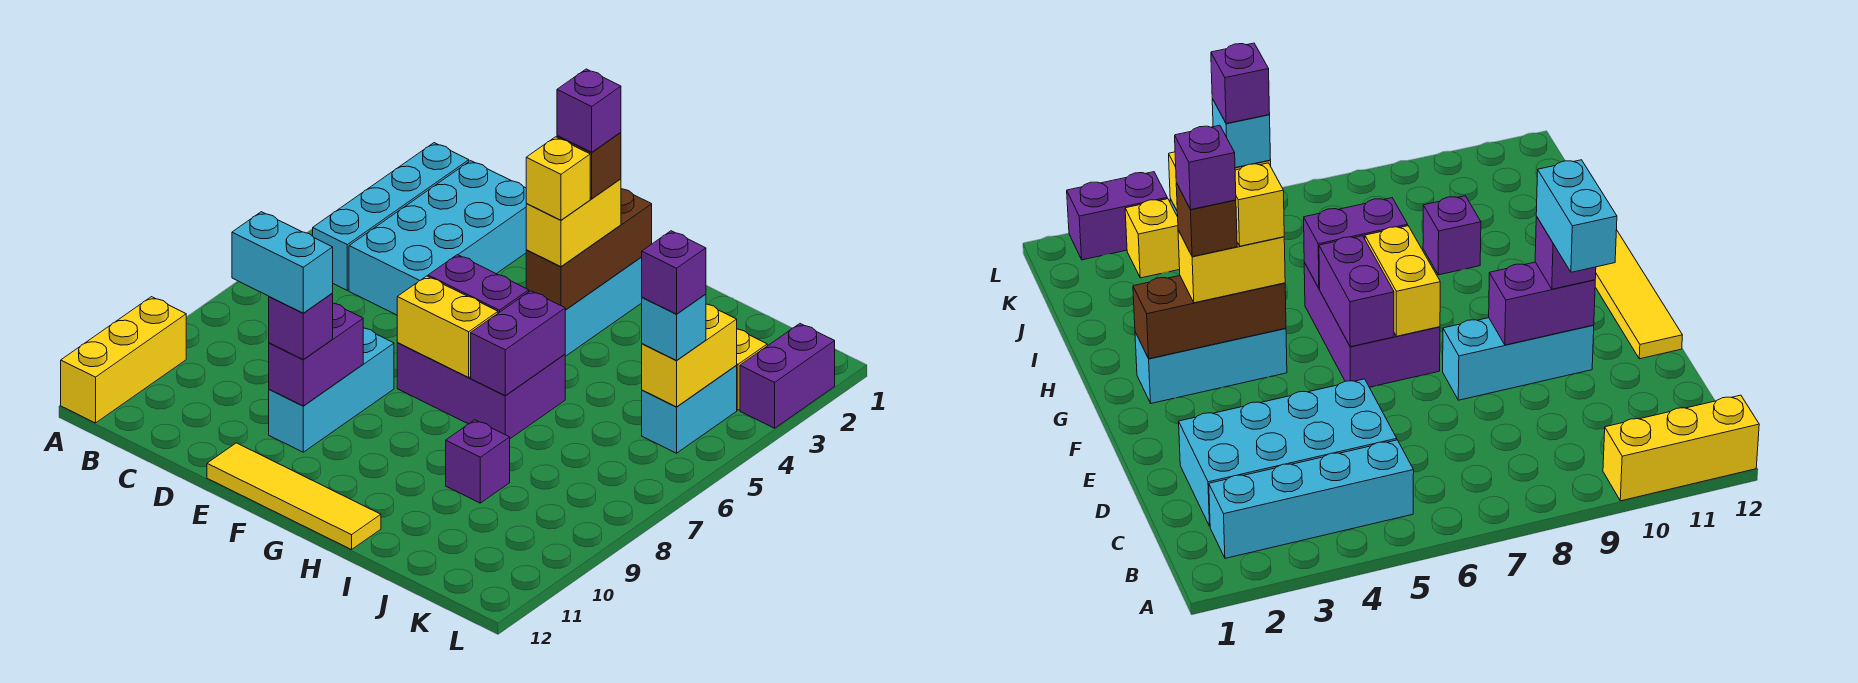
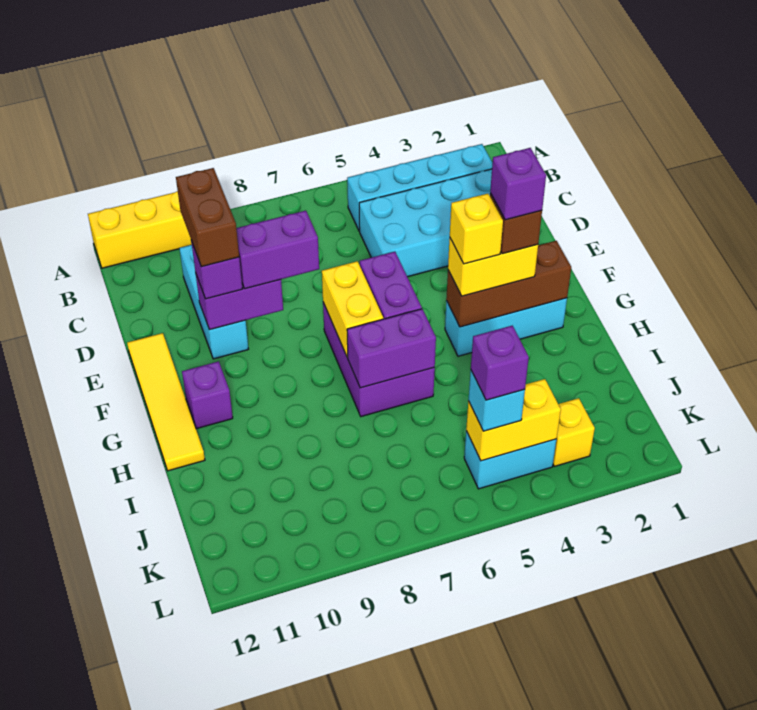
cyan brick D10:E10 level 4 -> brown brick D10:E10 level 4
cyan brick E8:E10 level 1 -> cyan brick C10:E10 level 1
purple brick I9 level 1 -> purple brick G11 level 1
purple brick L2:L3 level 1 -> purple brick E8:E9 level 3

